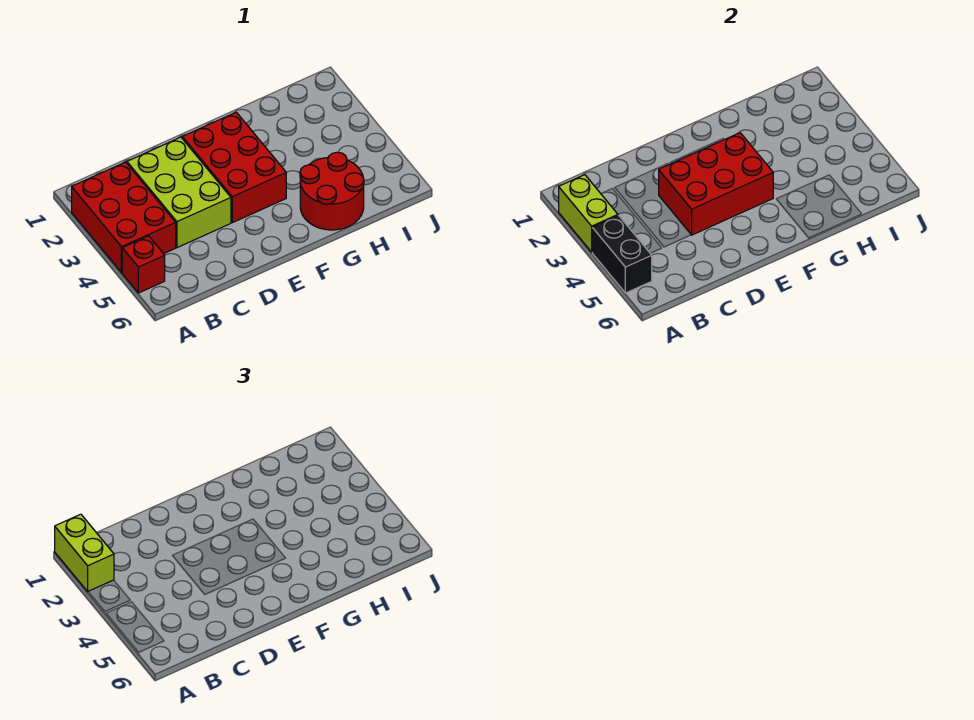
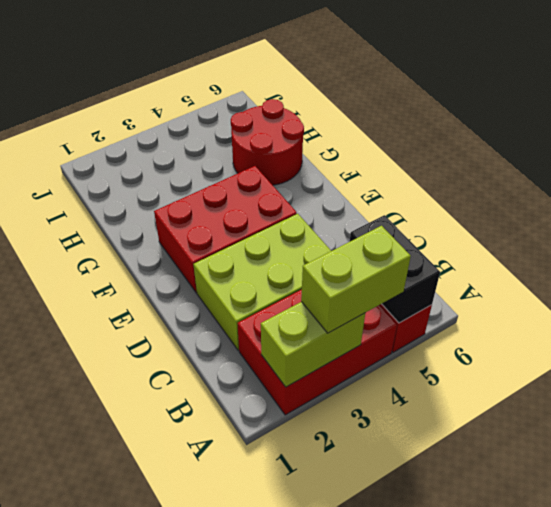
lime brick A1:A2 level 3 -> lime brick A3:A4 level 3
black brick A4:A5 level 2 -> black brick A5:B5 level 2
red brick D3:F4 level 2 -> none

